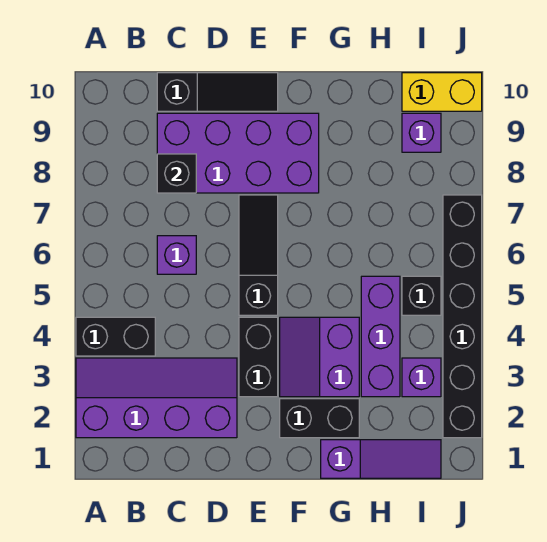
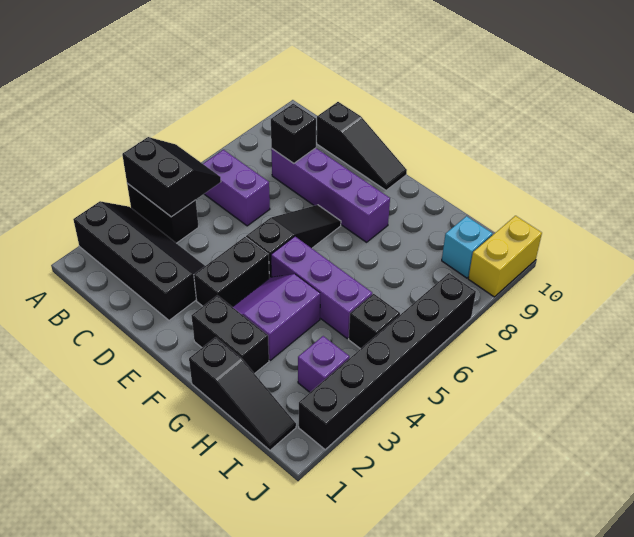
purple slope A2:D3 level 1 top 2 -> black slope A2:D3 level 1 top 2
none -> black slope A4:B5 level 2 top 4
purple brick C6 level 1 -> purple brick B6:C6 level 1
purple brick C8:F9 level 1 -> purple brick C8:F8 level 1
purple slope G1:I1 level 1 top G -> black slope G1:I1 level 1 top G
purple brick H3:H5 level 1 -> purple brick F5:H5 level 1
purple brick I9 level 1 -> cyan brick I9 level 1
yellow brick I10:J10 level 1 -> yellow brick J9:J10 level 1

